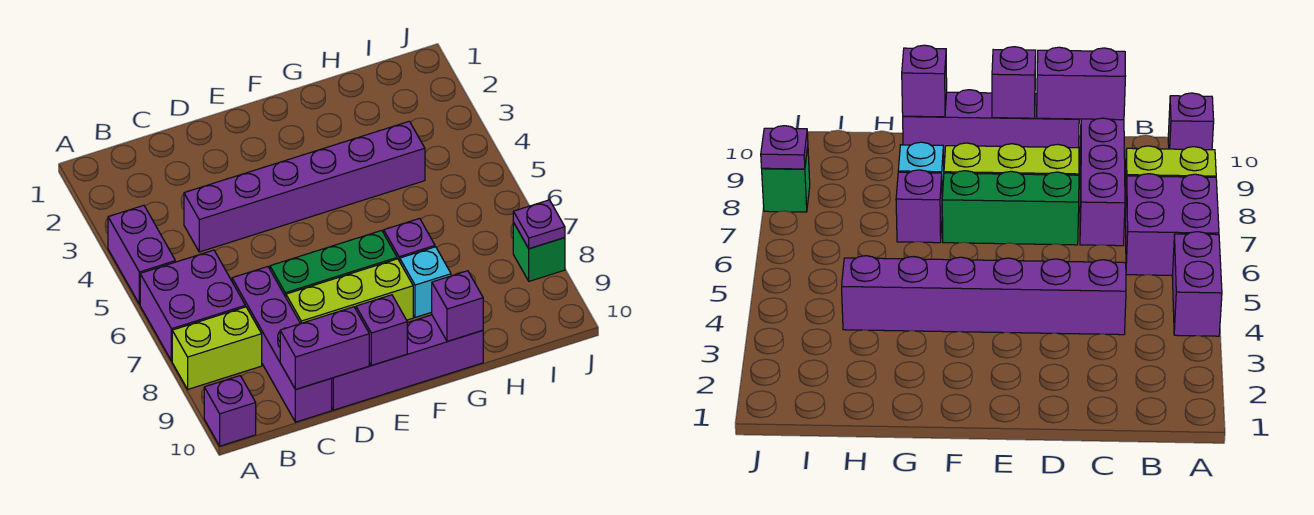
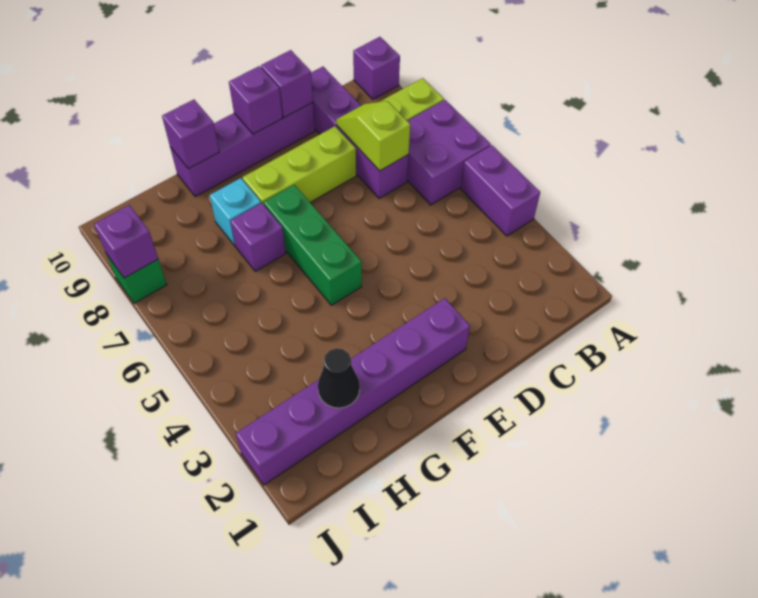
purple brick C4:H4 level 1 -> purple brick E2:J2 level 1
none -> lime slope C7:C8 level 2 top 7
purple brick C10:D10 level 2 -> purple brick D10 level 2
green brick D7:F7 level 1 -> green brick F5:F7 level 1
none -> black cone H2 level 2
purple plate J8 level 2 -> purple brick J8 level 2

